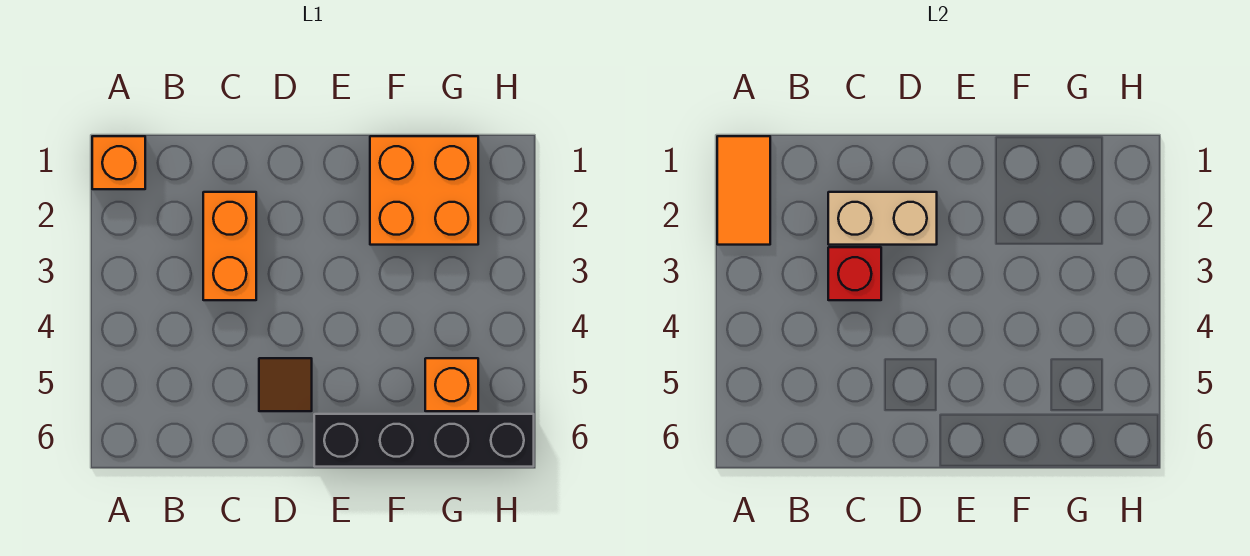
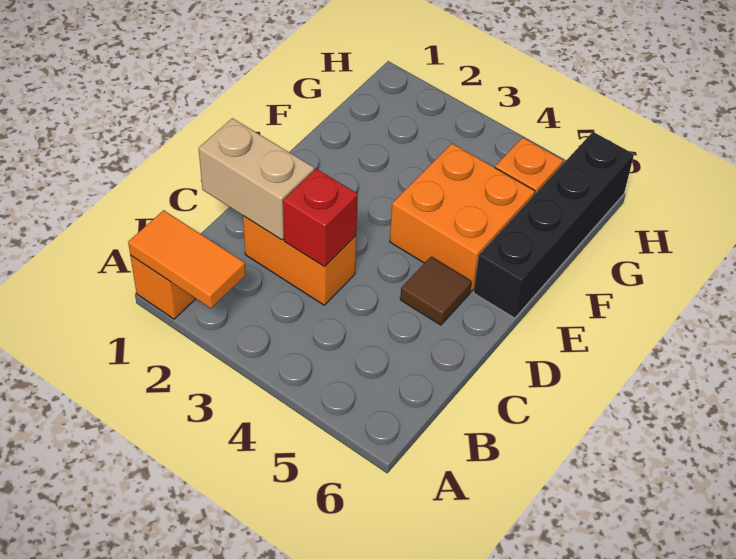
tan brick C2:D2 level 2 -> tan brick C1:C2 level 2
orange brick F1:G2 level 1 -> orange brick E4:F5 level 1

